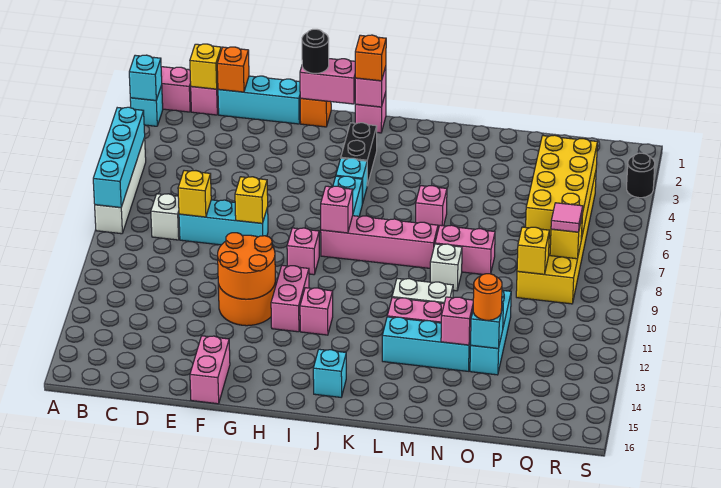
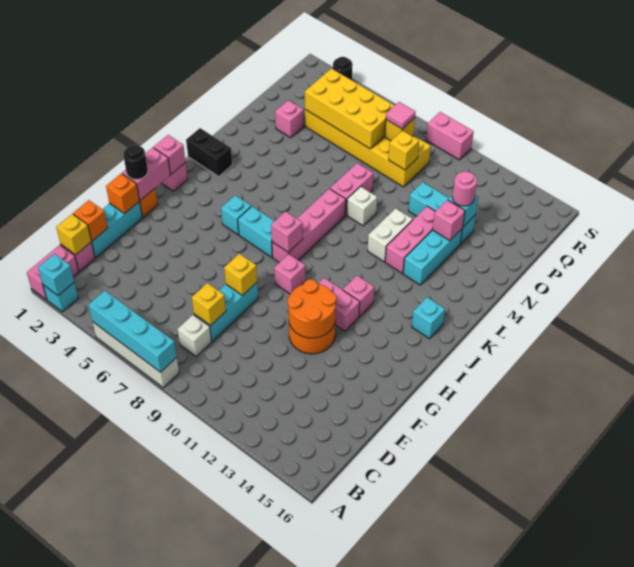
pink brick F15:F16 level 1 -> pink brick S9:S10 level 1
orange brick I1 level 3 -> orange brick F1 level 2
black brick I3:I4 level 1 -> black brick K1:K2 level 1
pink brick L6 level 1 -> pink brick O3 level 1
orange round brick O13 level 3 -> pink round brick O13 level 3

